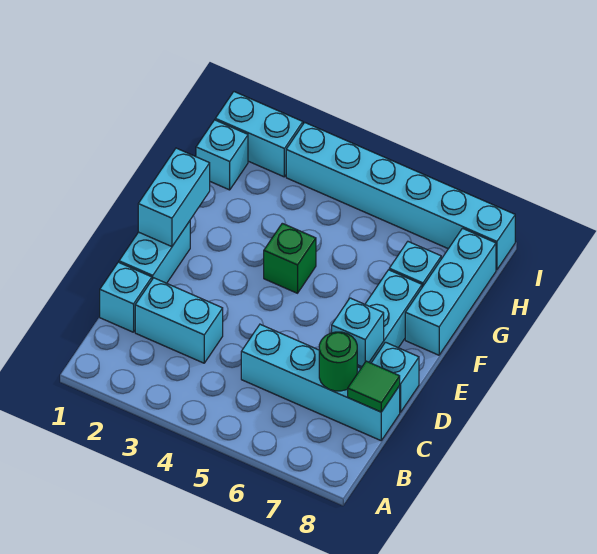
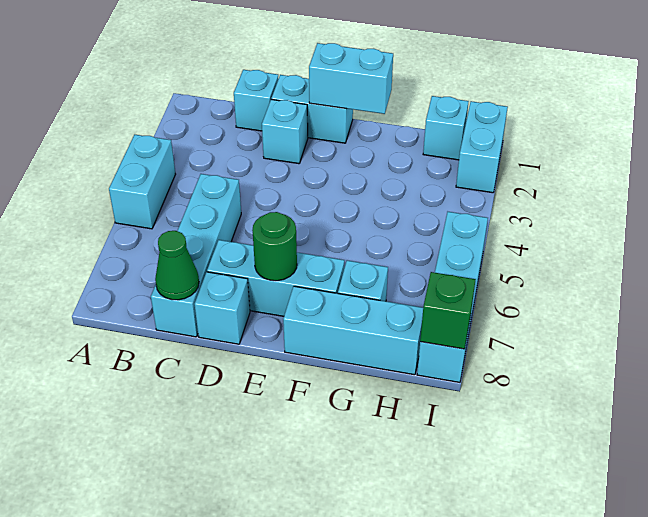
cyan brick C2:C3 level 1 -> cyan brick A4:A5 level 1
green round brick C7 level 2 -> green round brick E7 level 2
green tile C8 level 2 -> green cone C8 level 2
cyan brick D7 level 2 -> cyan brick D2 level 1
green brick F4 level 1 -> green brick I8 level 2
cyan brick I3:I8 level 1 -> cyan brick I5:I8 level 1

